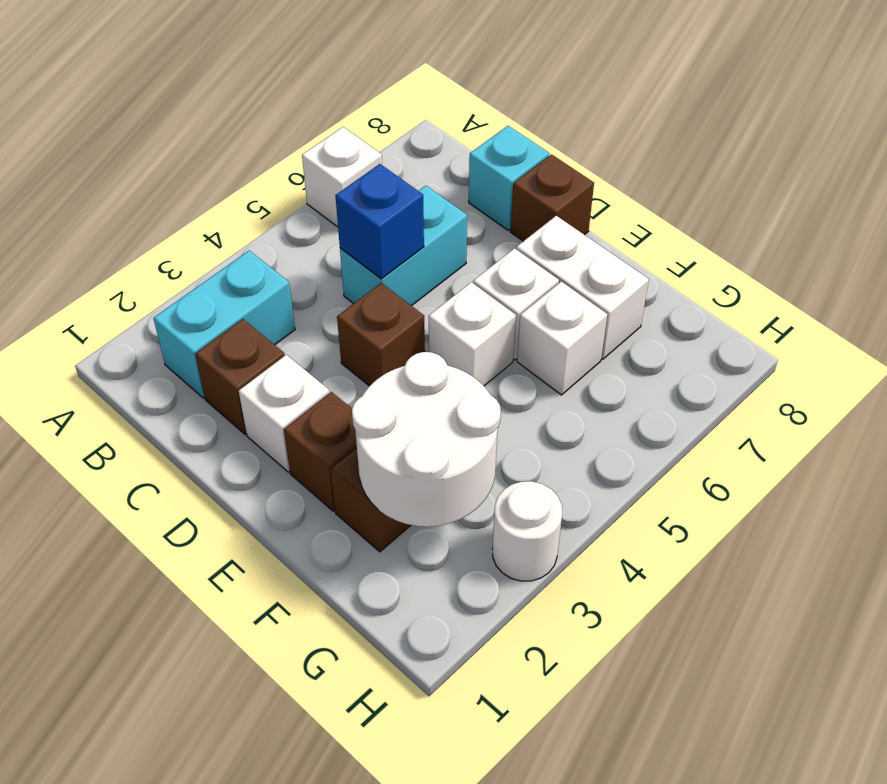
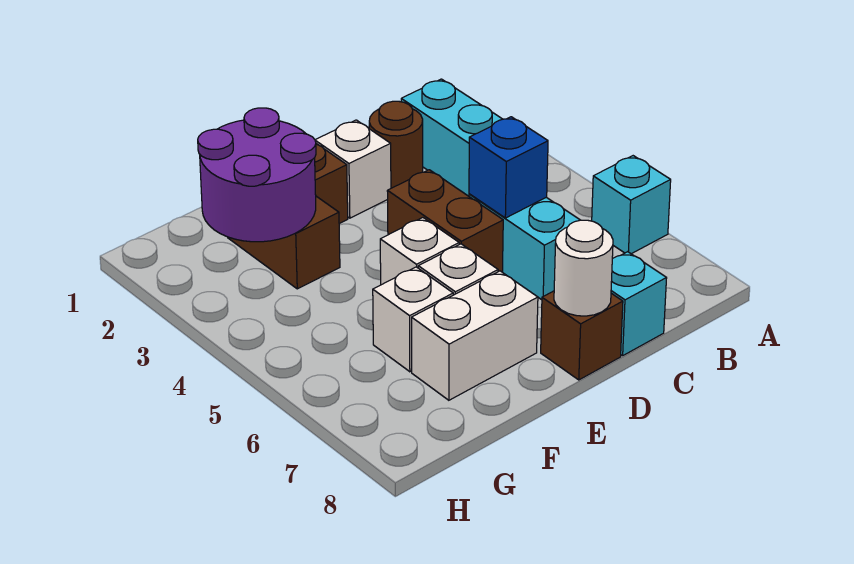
white brick A6 level 1 -> cyan brick A6 level 1
brown brick C2 level 1 -> brown round brick C2 level 1
brown brick D4 level 1 -> brown brick D4:D5 level 1
white round brick F2:G3 level 2 -> purple round brick F2:G3 level 2
white round brick H3 level 1 -> white round brick D8 level 2

